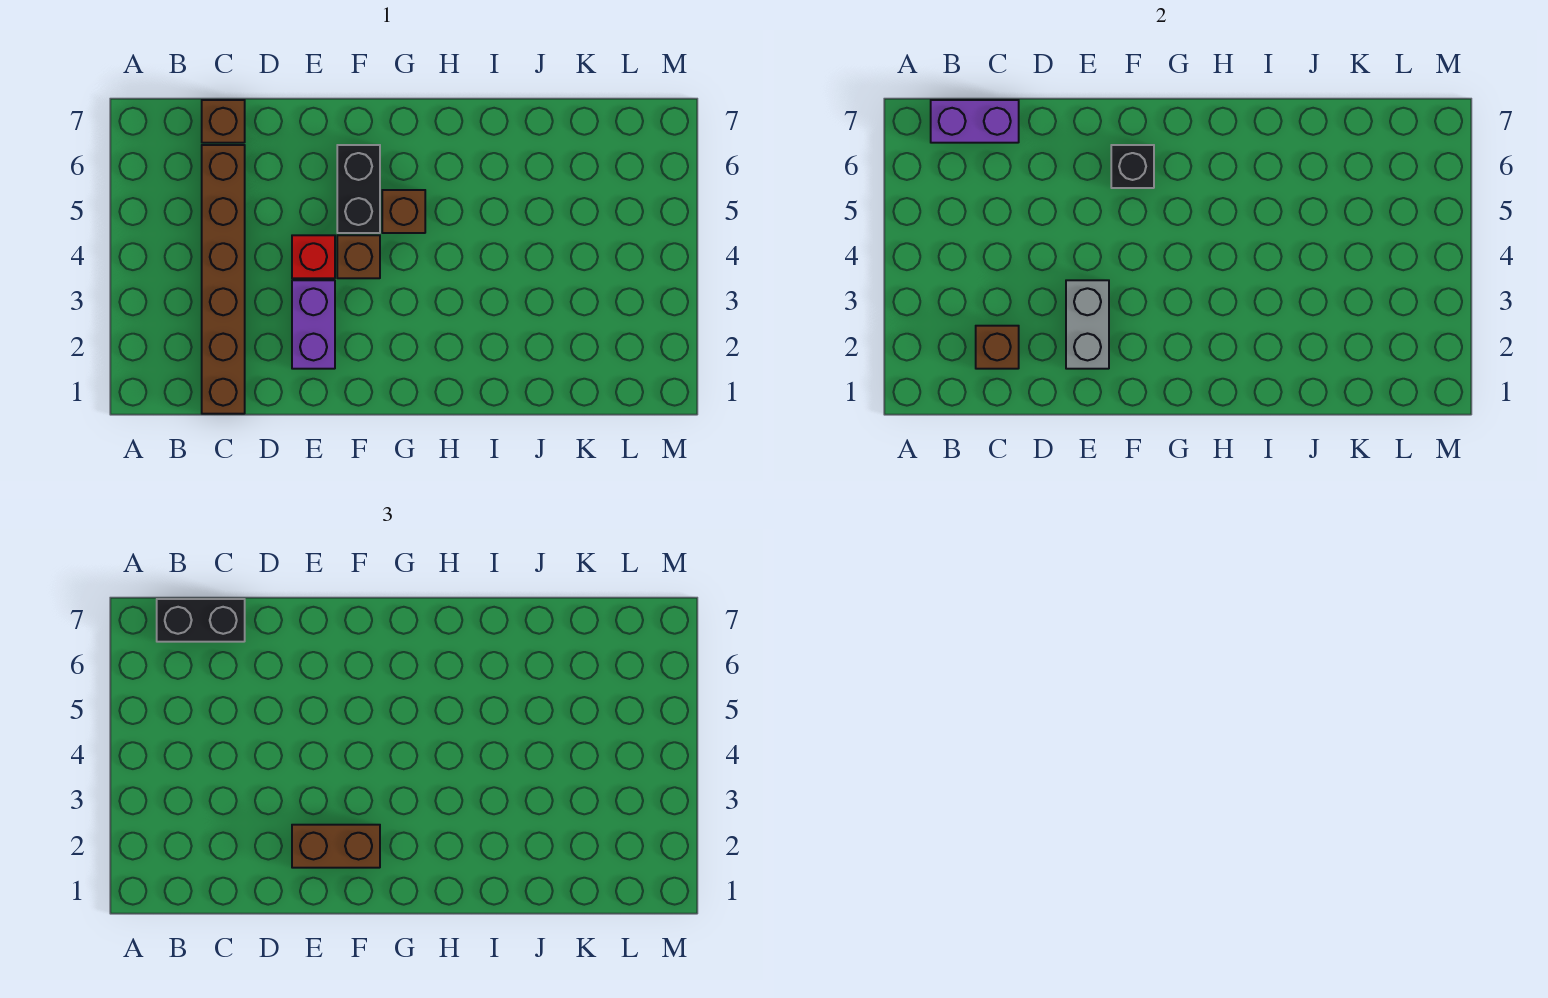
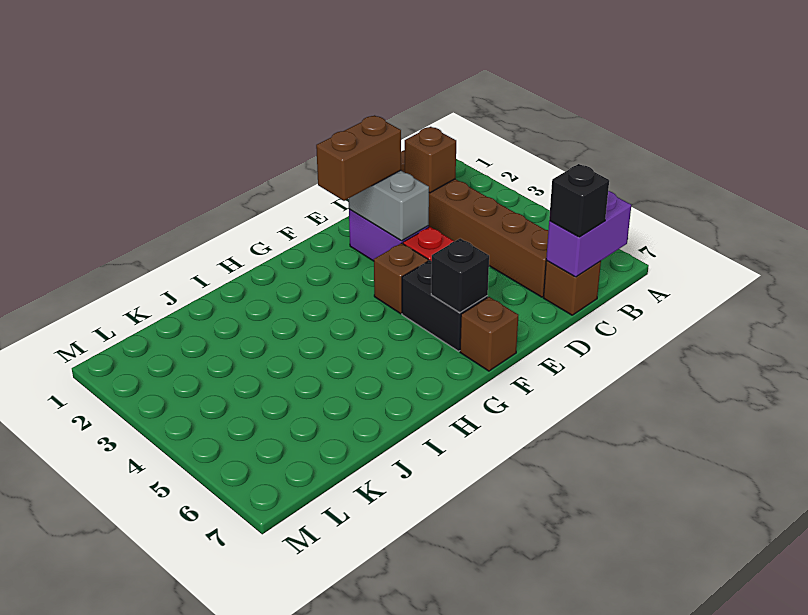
black brick B7:C7 level 3 -> black brick C7 level 3
brown brick G5 level 1 -> brown brick F7 level 1

